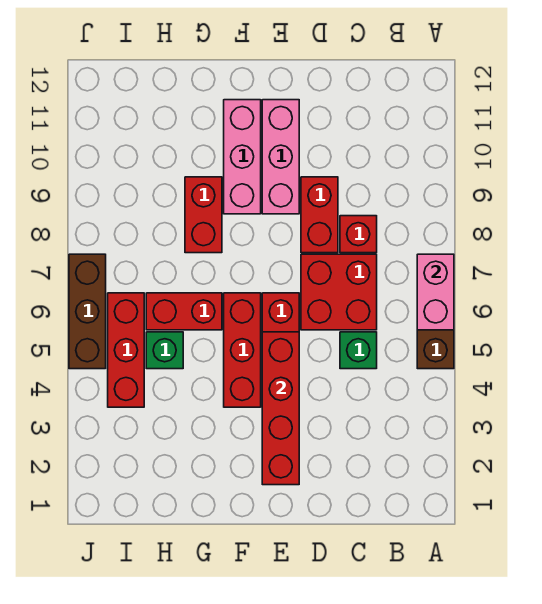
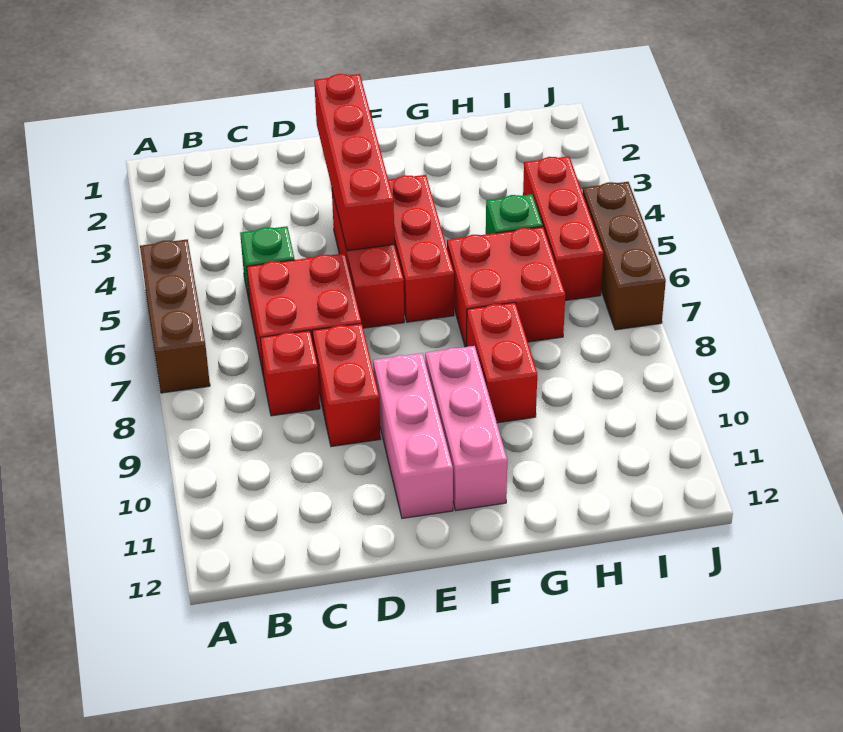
pink brick A6:A7 level 2 -> none
red brick G6:H6 level 1 -> red brick G6:H7 level 1

